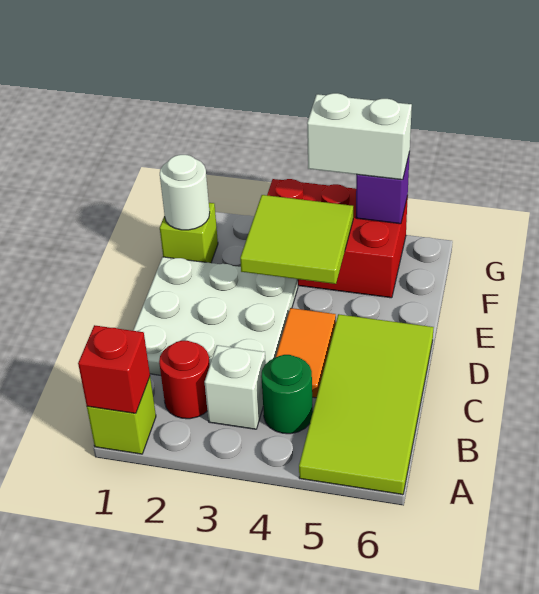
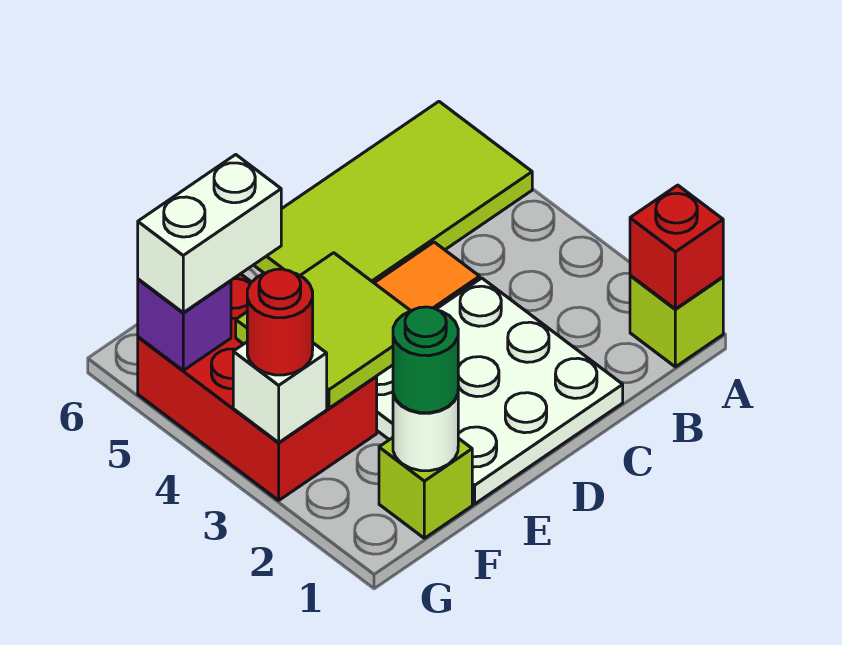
red round brick B2 level 1 -> red round brick G3 level 3
white brick B3 level 1 -> white brick G3 level 2
green round brick B4 level 1 -> green round brick F1 level 3
white brick G4:G5 level 3 -> white brick F5:G5 level 3

